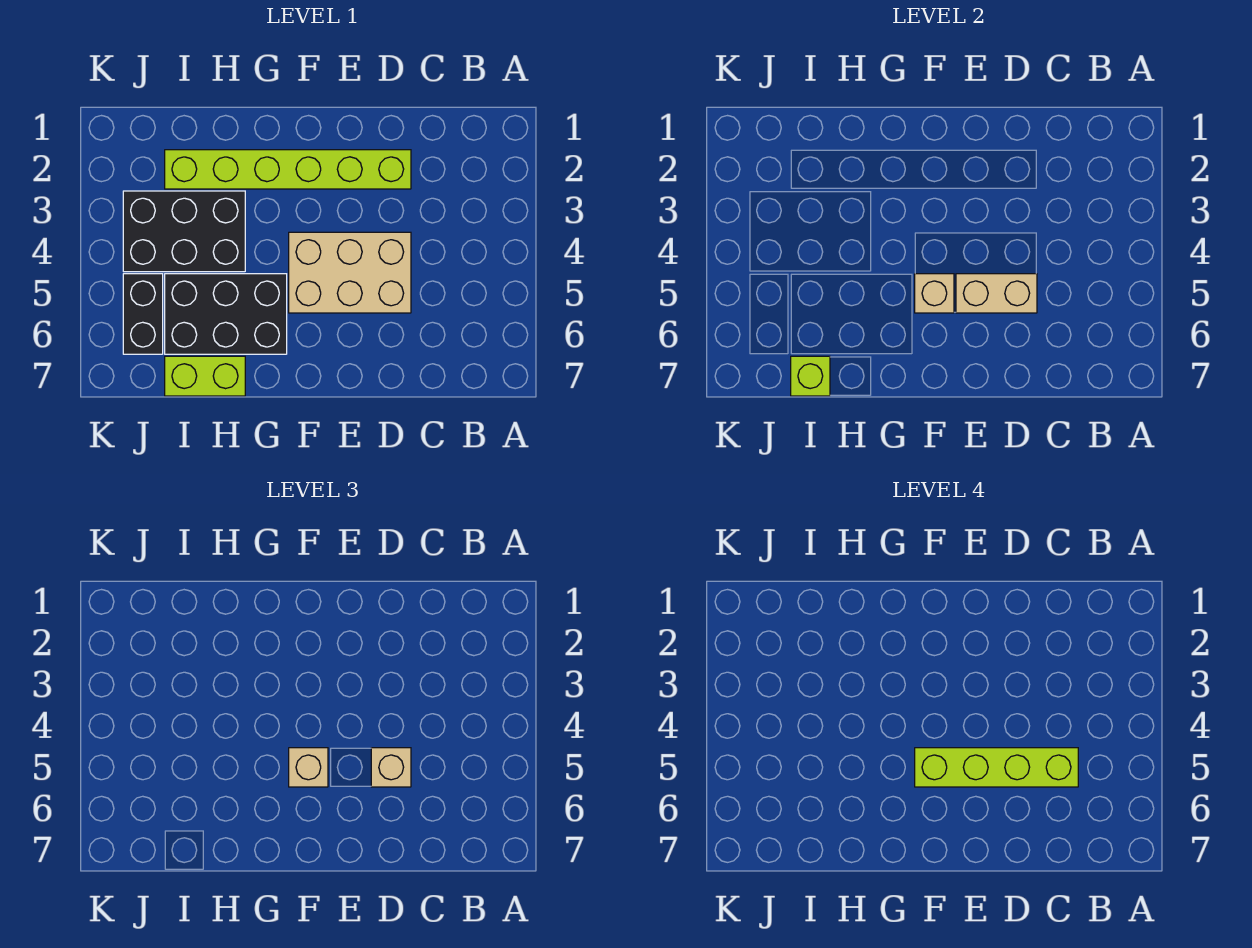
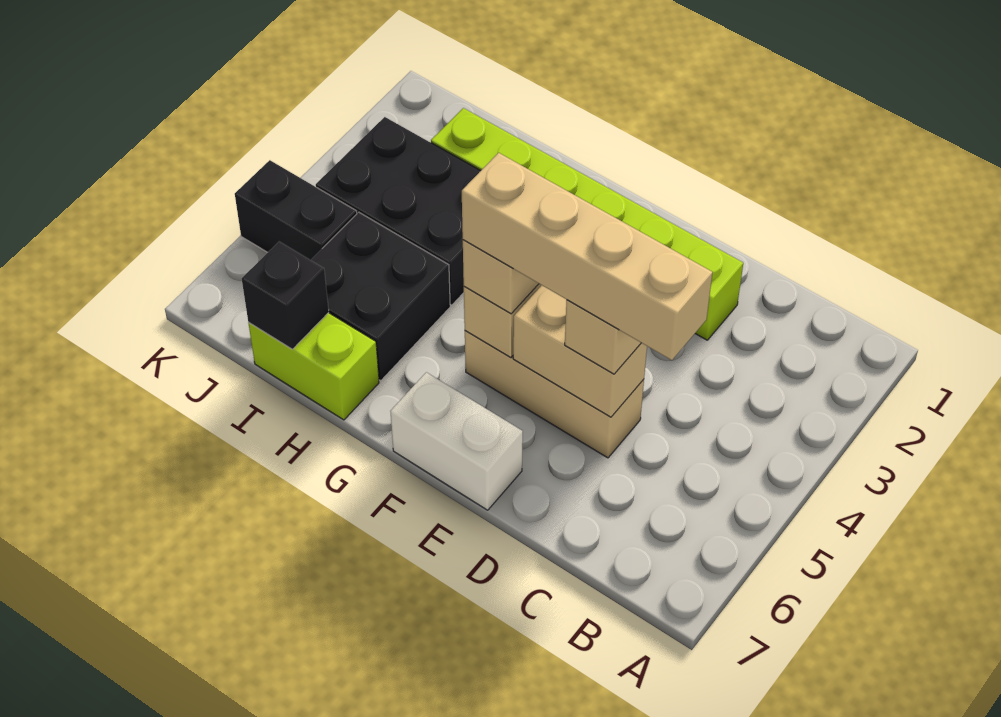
lime brick C5:F5 level 4 -> tan brick C5:F5 level 4
tan brick D4:F5 level 1 -> tan brick D5:F5 level 1
none -> white brick E7:F7 level 1
black brick G5:I6 level 1 -> black brick H5:I6 level 1
lime brick I7 level 2 -> black brick I7 level 2
black brick J5:J6 level 1 -> black brick J5:K5 level 1

